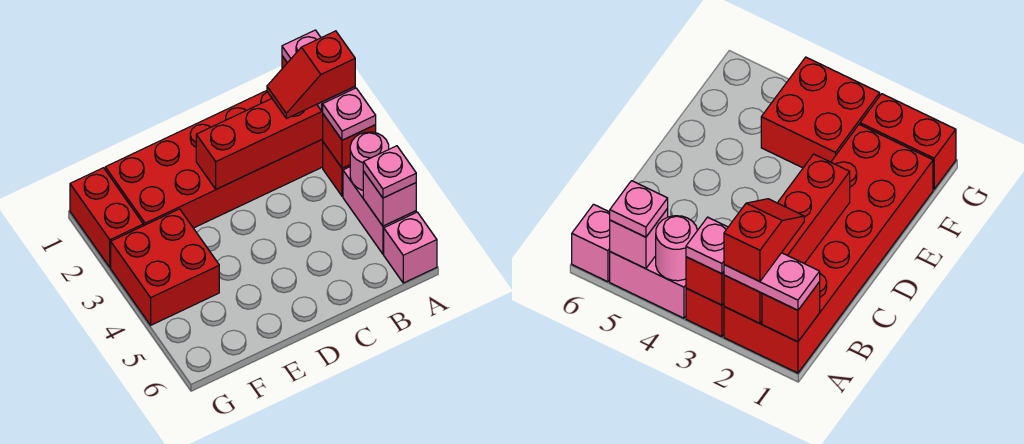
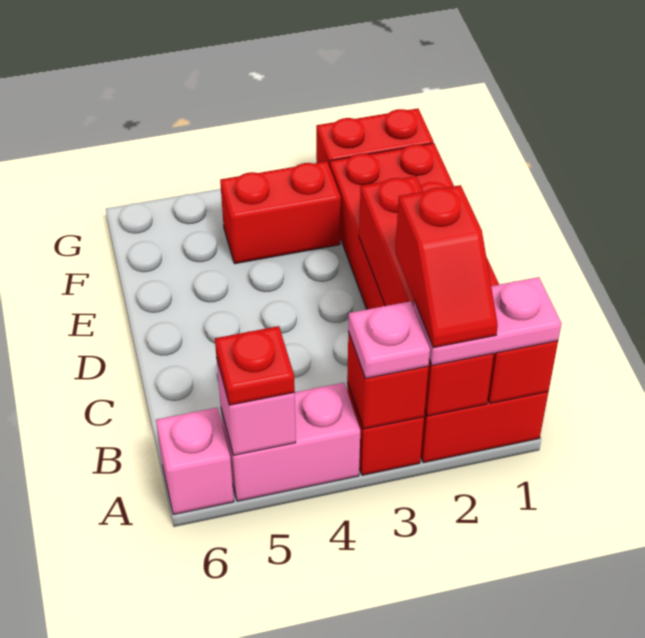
red slope A2:B2 level 4 top A -> red slope A2:B2 level 4 top B
pink round brick A4 level 2 -> none
pink plate A5 level 3 -> red plate A5 level 3
red brick F3:G4 level 1 -> red brick F3:F4 level 1

